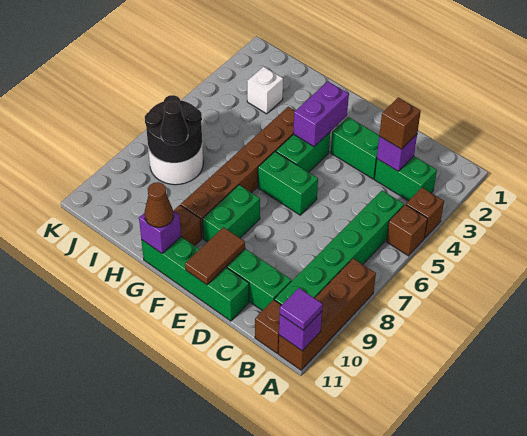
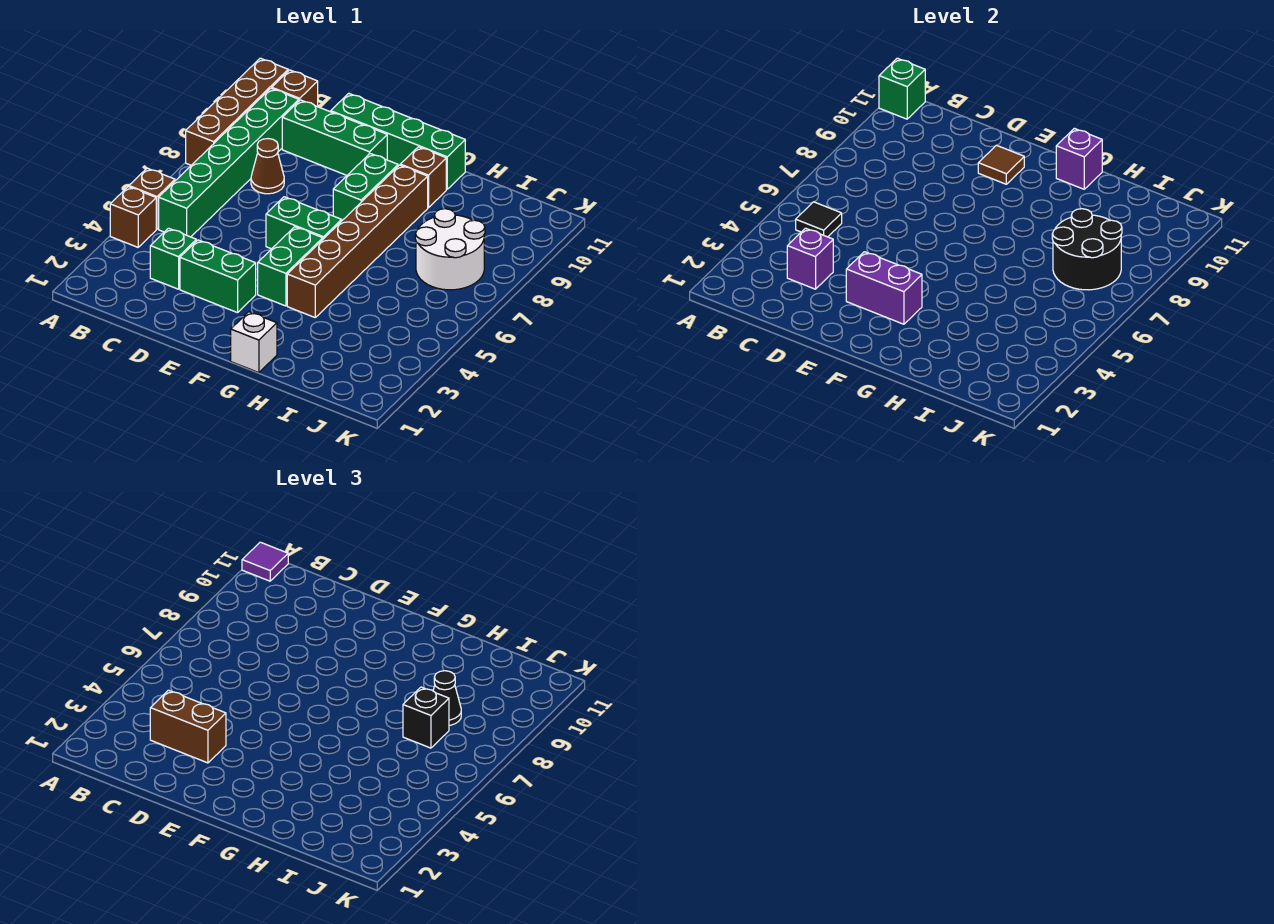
purple brick A11 level 2 -> green brick A11 level 2
green brick B3:C3 level 1 -> green brick C3 level 1
none -> black tile B5 level 2
brown brick C3 level 3 -> brown brick C3:D3 level 3
brown tile E10:E11 level 2 -> brown tile E10 level 2
purple brick F3:F4 level 2 -> purple brick E3:F3 level 2
brown cone G11 level 3 -> brown cone C8 level 1
white brick I3 level 1 -> white brick G1 level 1
none -> black brick I7 level 3

